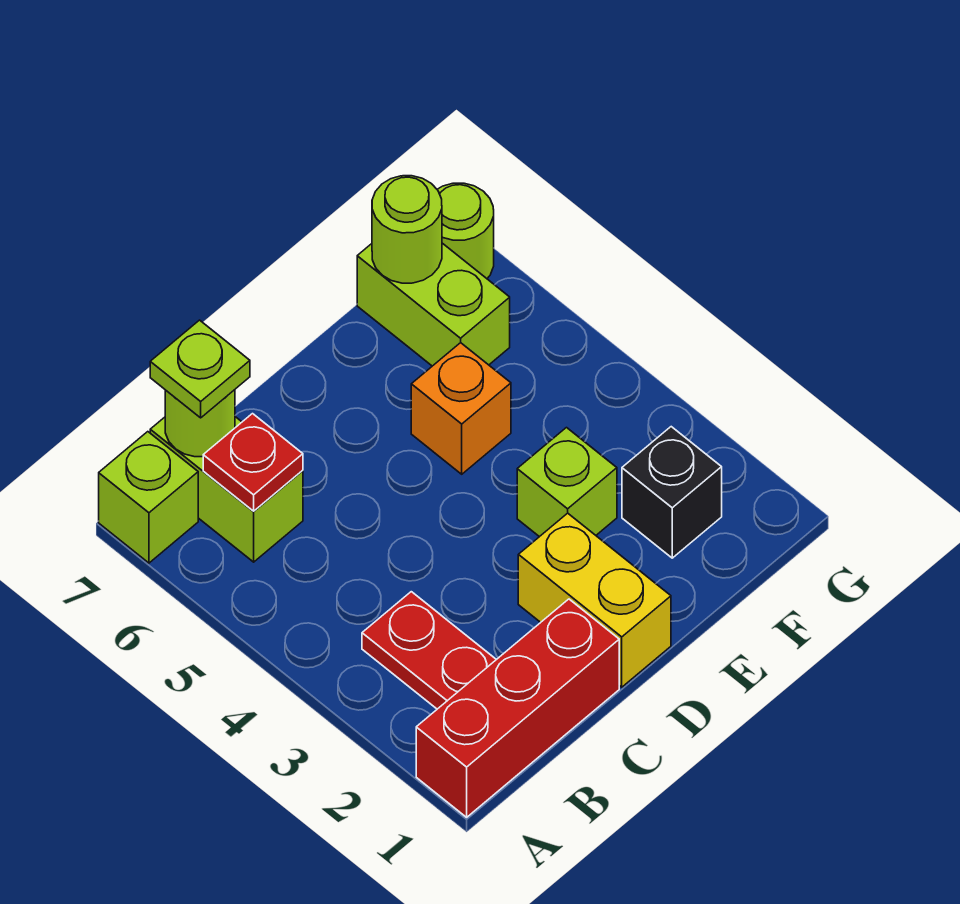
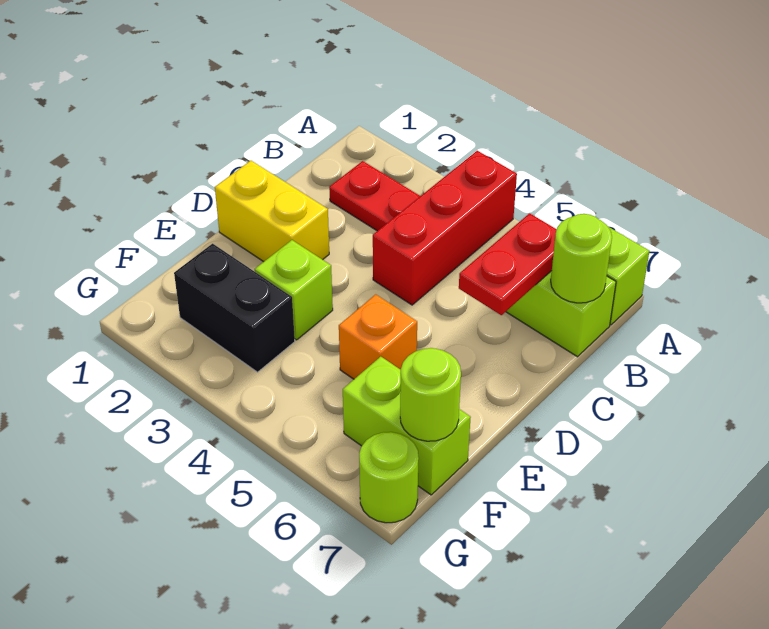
red brick A1:C1 level 1 -> red brick A4:C4 level 1
red plate B6 level 2 -> red plate B6:C6 level 2
lime plate B7 level 3 -> none
black brick F2 level 1 -> black brick F2:F3 level 1

